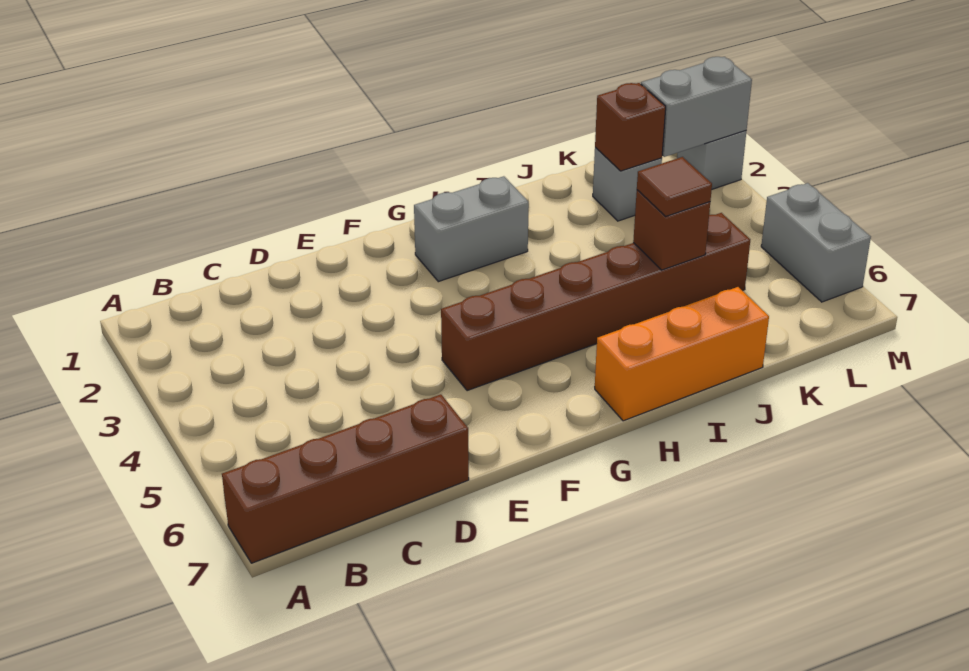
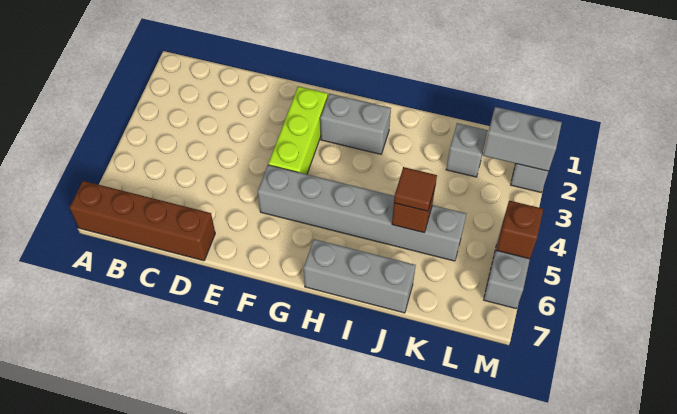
none -> lime brick F2:F4 level 1
brown brick F5:K5 level 1 -> grey brick F5:K5 level 1
orange brick H7:J7 level 1 -> grey brick H7:J7 level 1
brown brick K2 level 2 -> brown brick M5 level 2

